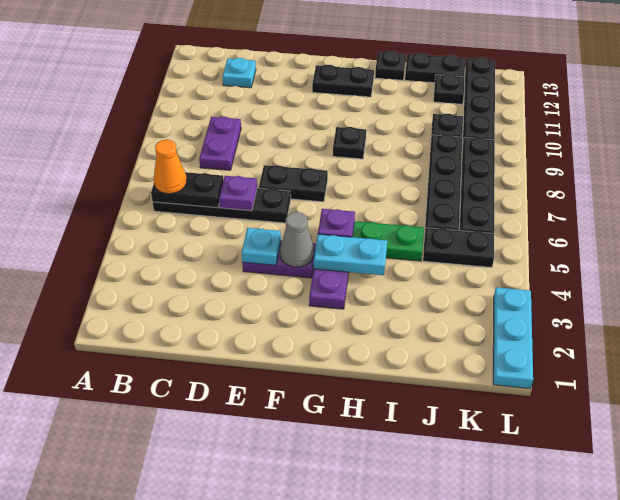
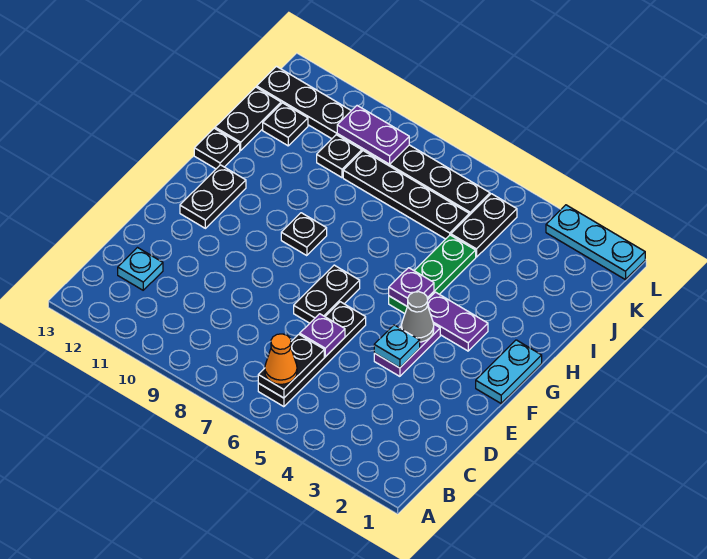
purple plate C8:C9 level 1 -> purple plate K9:K10 level 2
cyan plate G4:H4 level 2 -> cyan plate F1:G1 level 1

